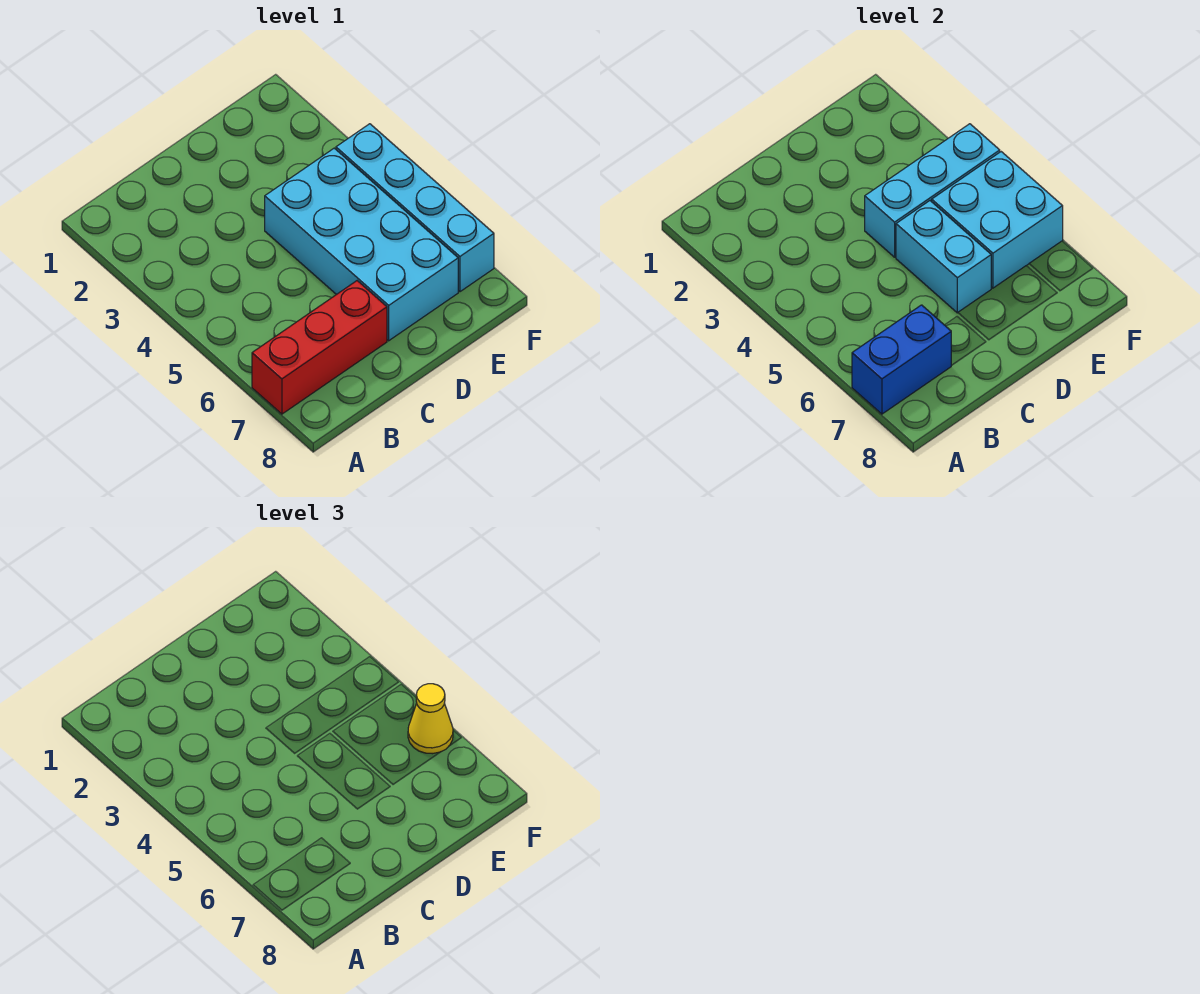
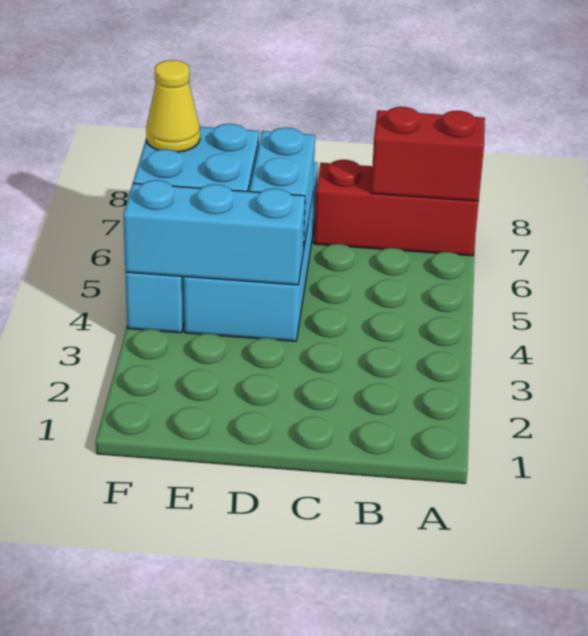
blue brick A7:B7 level 2 -> red brick A7:B7 level 2

